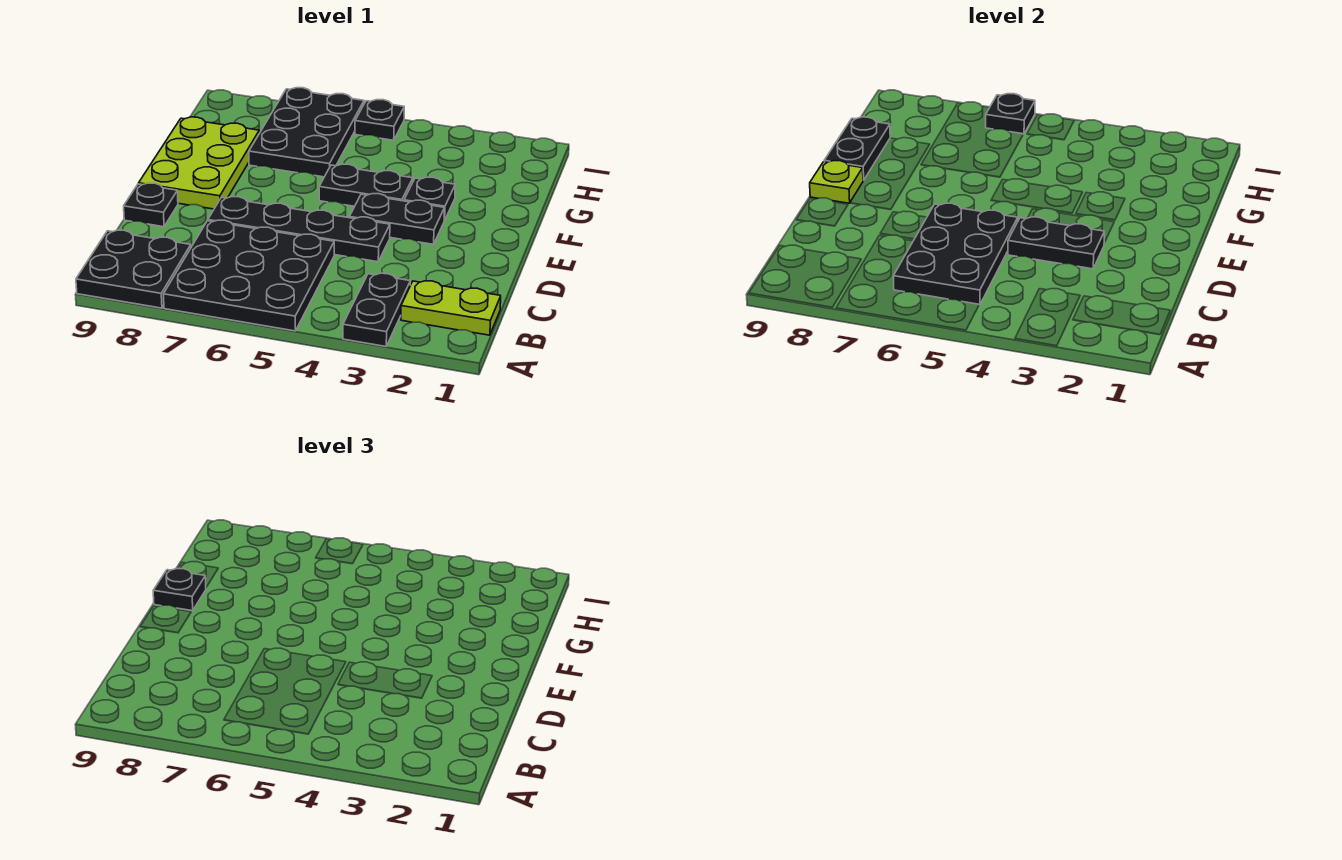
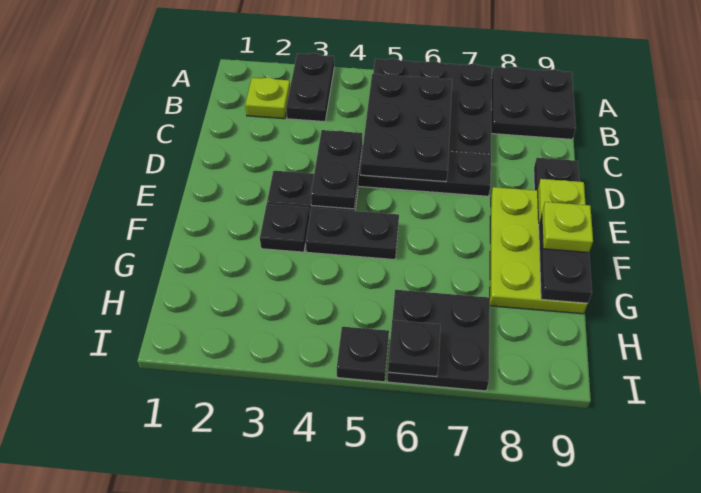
lime plate B1:B2 level 1 -> lime plate B2 level 1
black plate D3:D4 level 2 -> black plate D4:E4 level 2
black plate F9 level 3 -> lime plate F9 level 3
black plate G6:I7 level 1 -> black plate H6:I7 level 1

